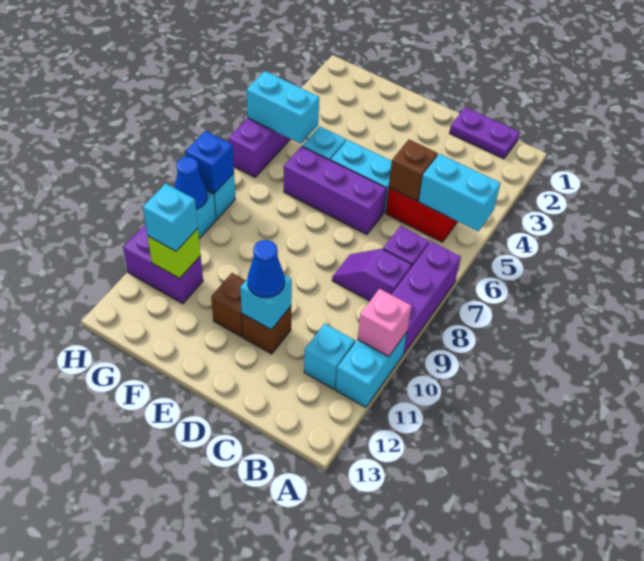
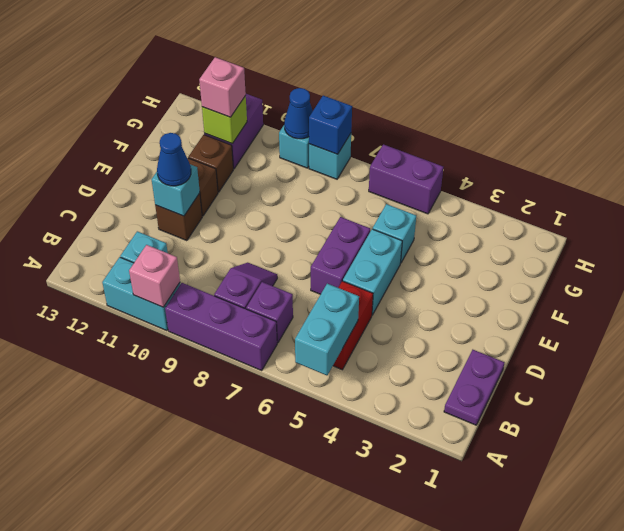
brown brick C5 level 2 -> brown brick F11 level 1
purple brick D6:F6 level 1 -> purple brick D6:E6 level 1
cyan brick G5:H5 level 2 -> none
cyan brick G11 level 3 -> pink brick G11 level 3

